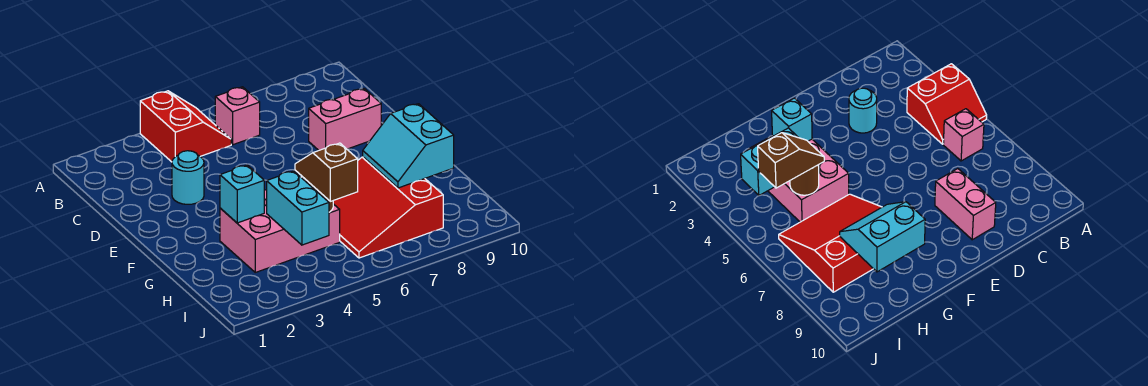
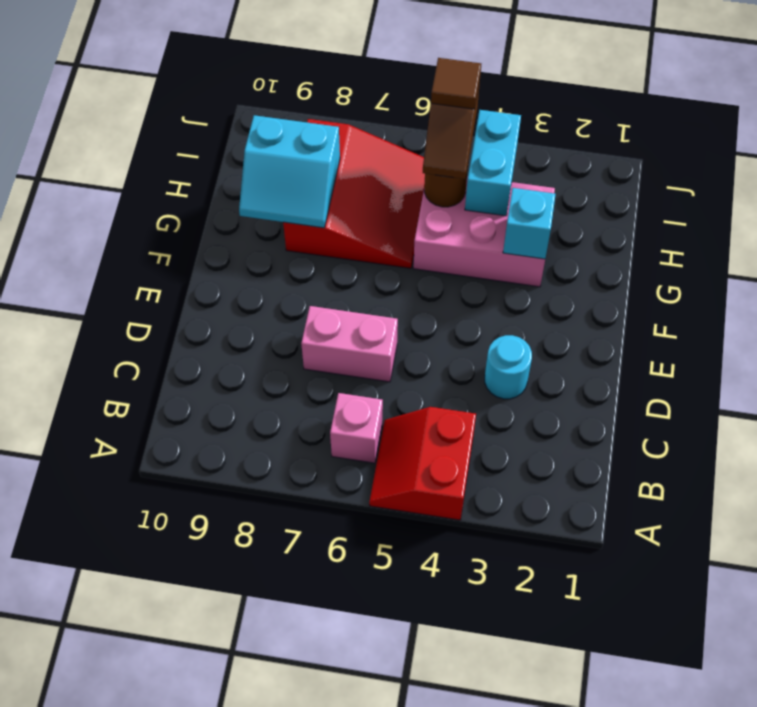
pink brick D8:D9 level 1 -> pink brick D6:D7 level 1
cyan slope G8:H9 level 2 top 9 -> cyan slope G8:H9 level 2 top H
none -> brown tile I5 level 4

